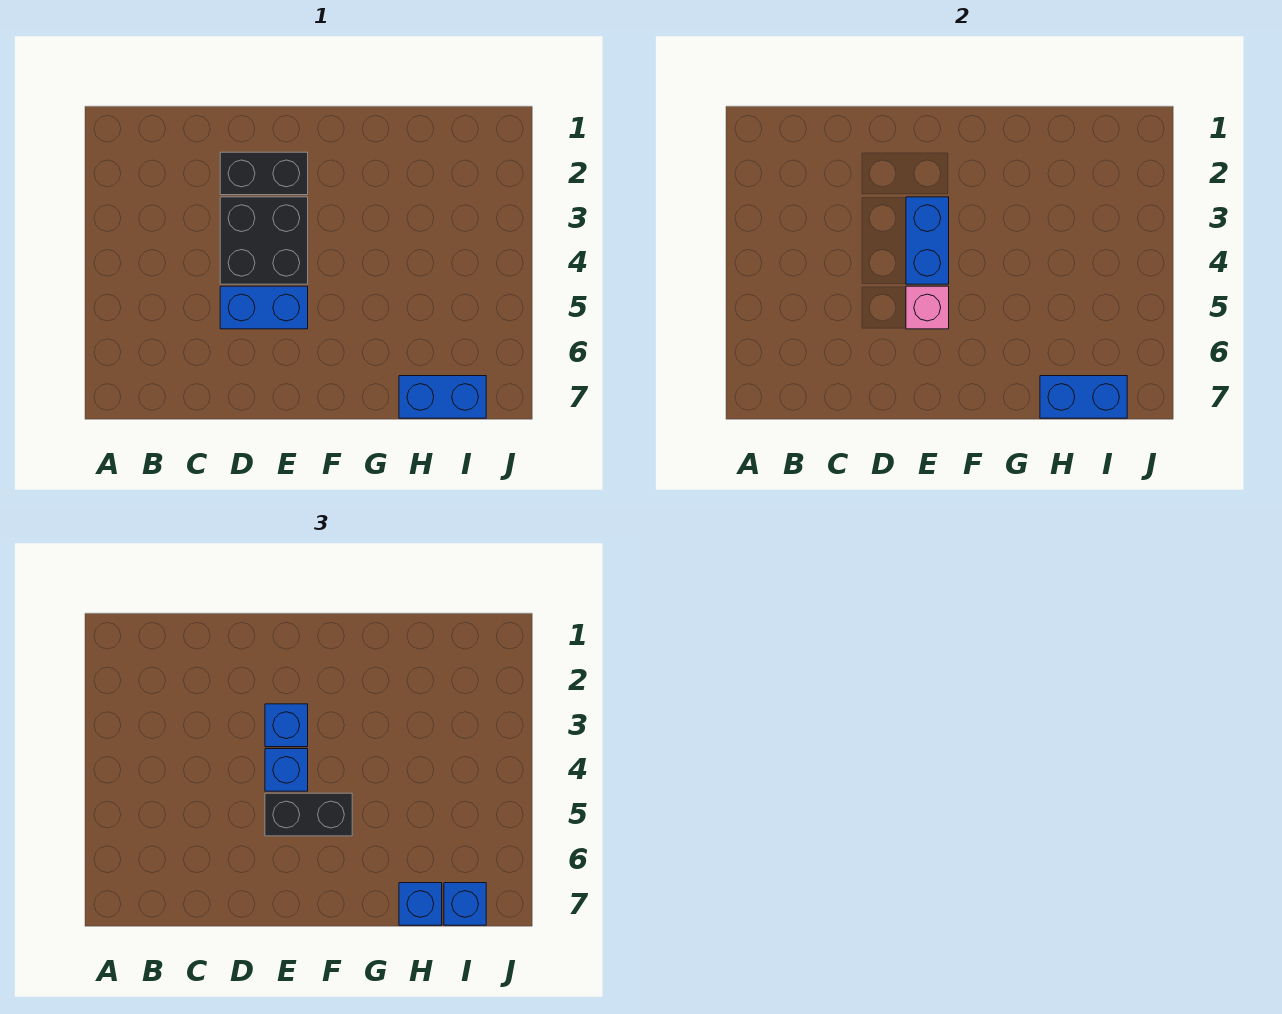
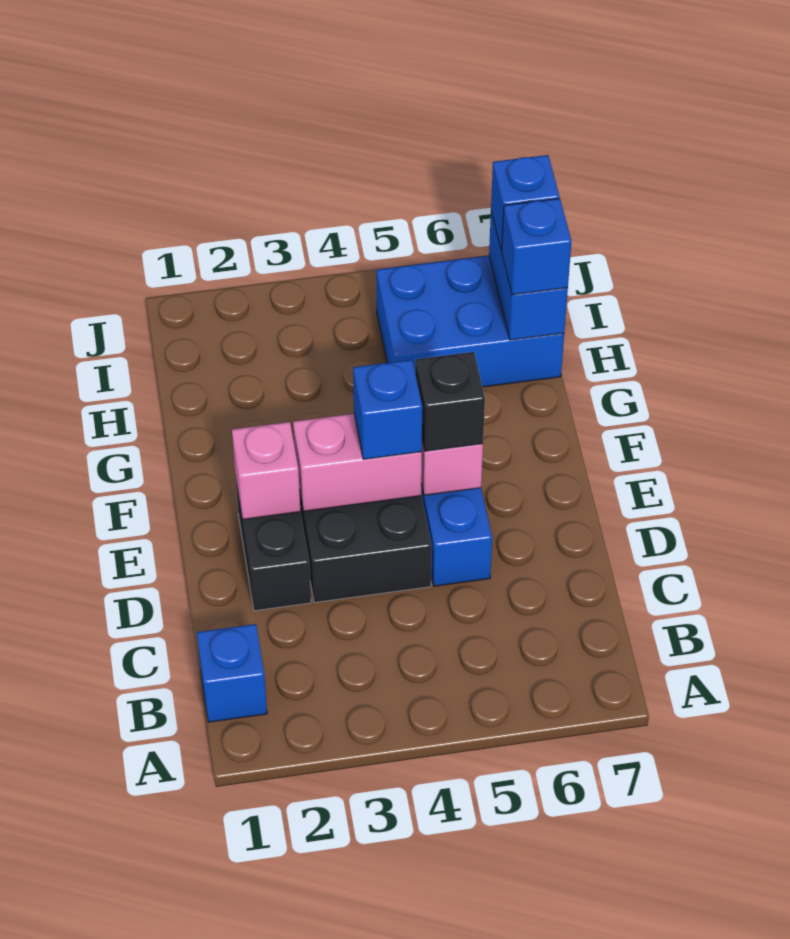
none -> pink brick E2 level 2
blue brick E3:E4 level 2 -> pink brick E3:E4 level 2
blue brick E3 level 3 -> blue brick B1 level 1
black brick E5:F5 level 3 -> black brick E5 level 3
blue brick H7:I7 level 1 -> blue brick H5:I7 level 1

